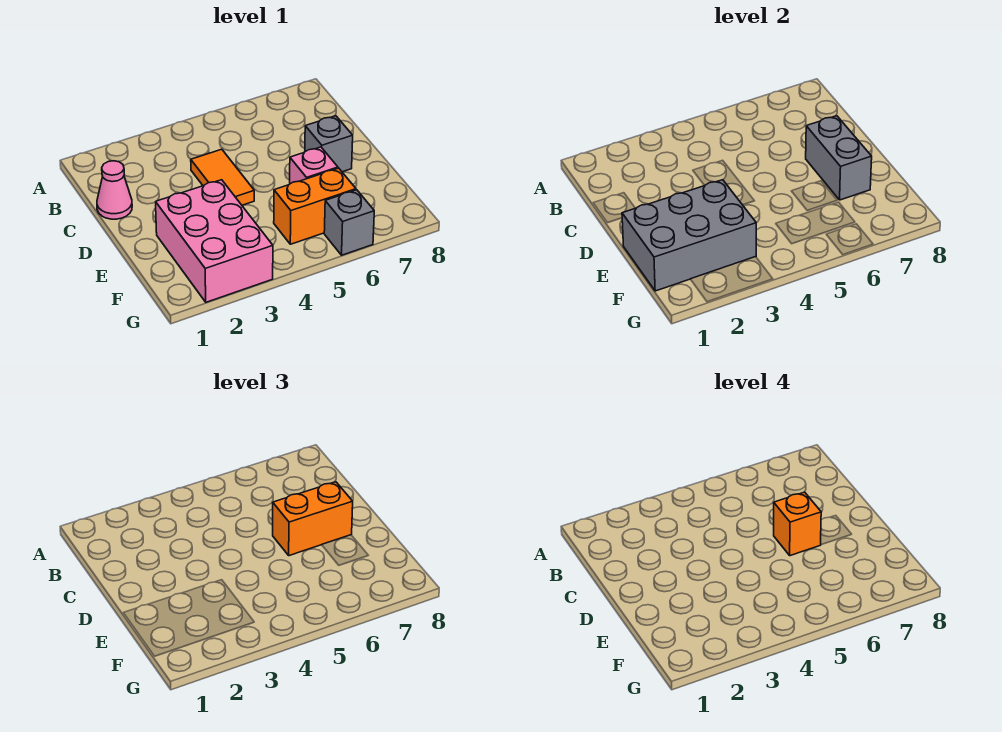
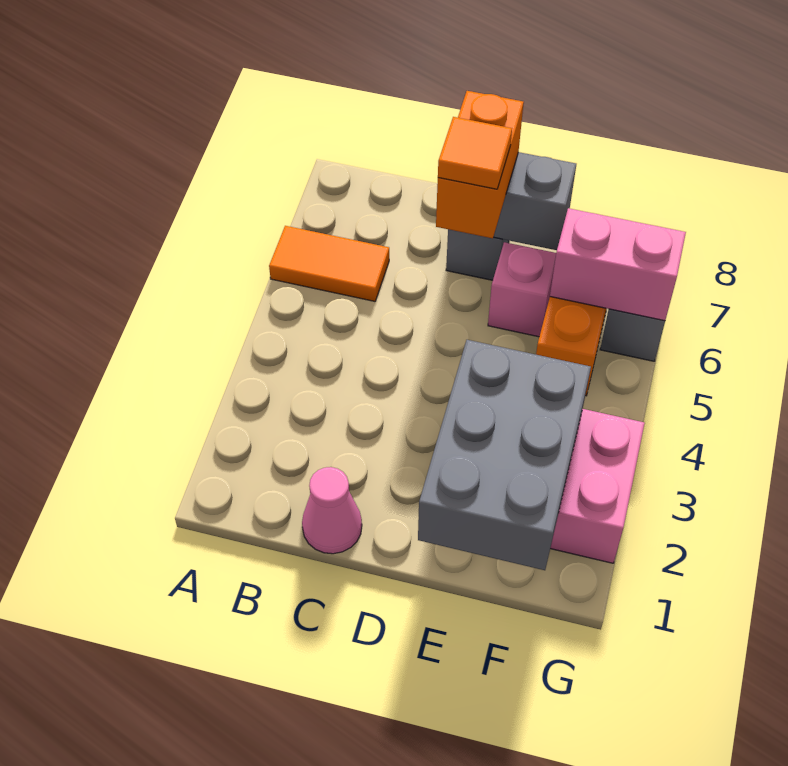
orange tile C4:D4 level 1 -> orange tile A6:B6 level 1
orange brick D6 level 4 -> orange tile D6 level 4
none -> pink brick F6:G6 level 2

